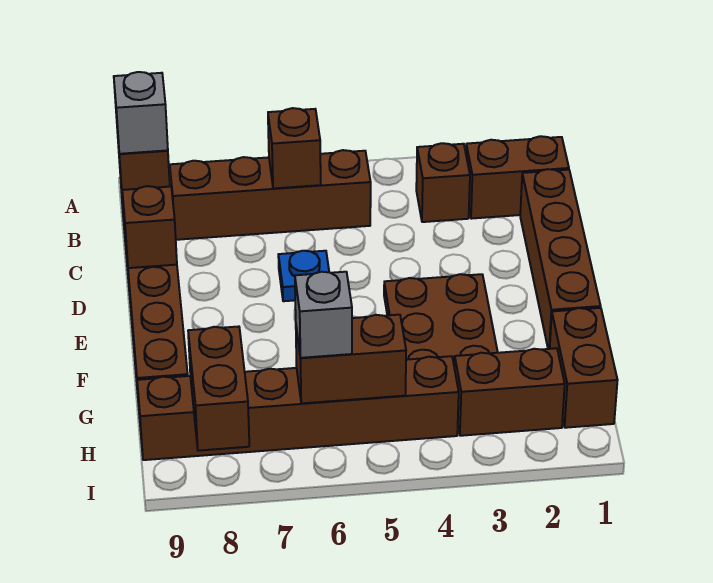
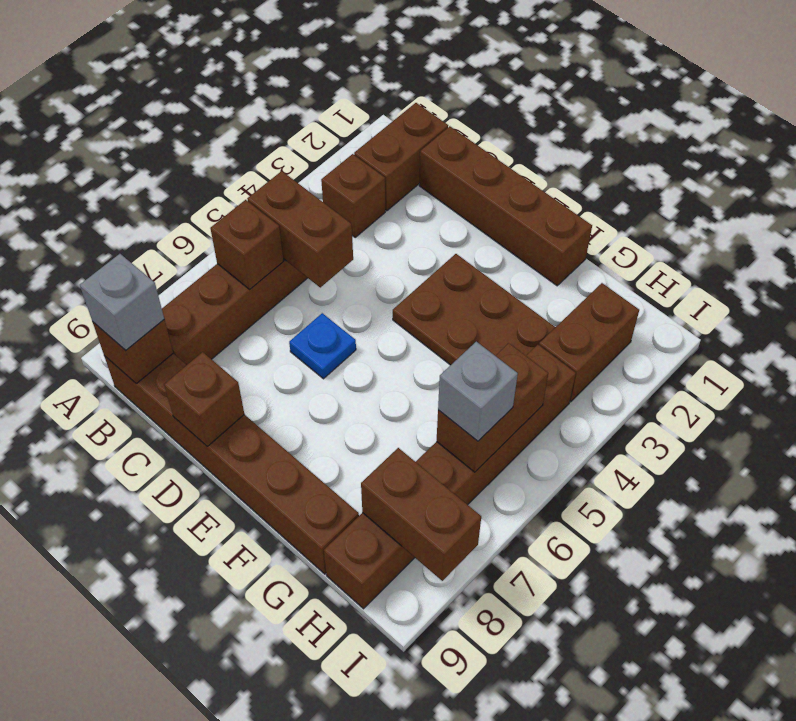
brown brick G1:H1 level 1 -> brown brick B5:C5 level 2

